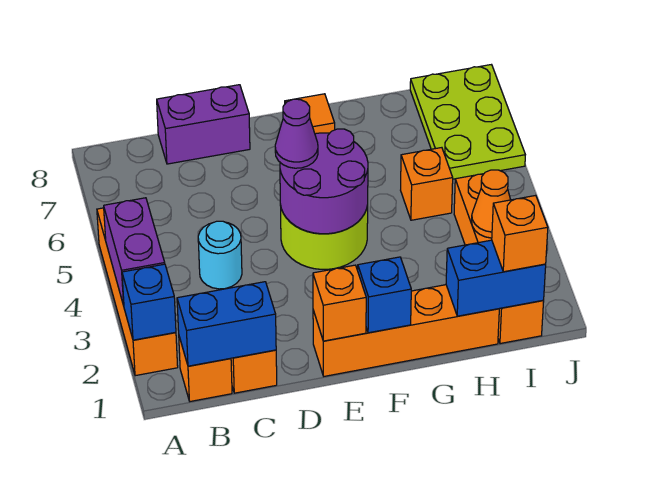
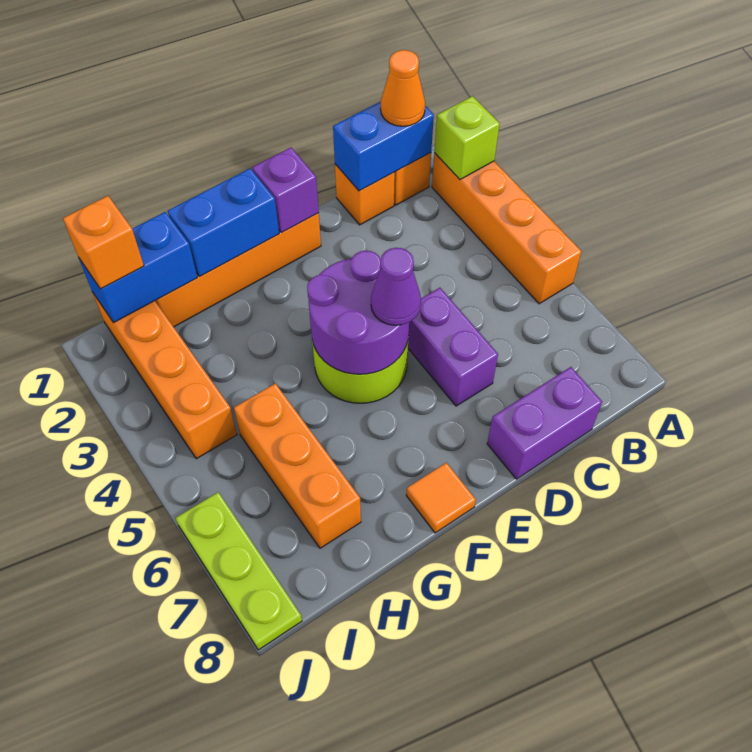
blue brick A2 level 2 -> lime brick A2 level 2
purple brick A3:A4 level 2 -> purple brick D5:D6 level 1
cyan round brick C4 level 1 -> none
orange brick E1 level 2 -> purple brick E1 level 2
blue brick F1 level 2 -> blue brick F1:G1 level 2
orange brick H5 level 1 -> orange brick H5:H7 level 1
orange cone I3 level 2 -> orange cone B1 level 3
lime plate I6:J8 level 1 -> lime plate J6:J8 level 1

